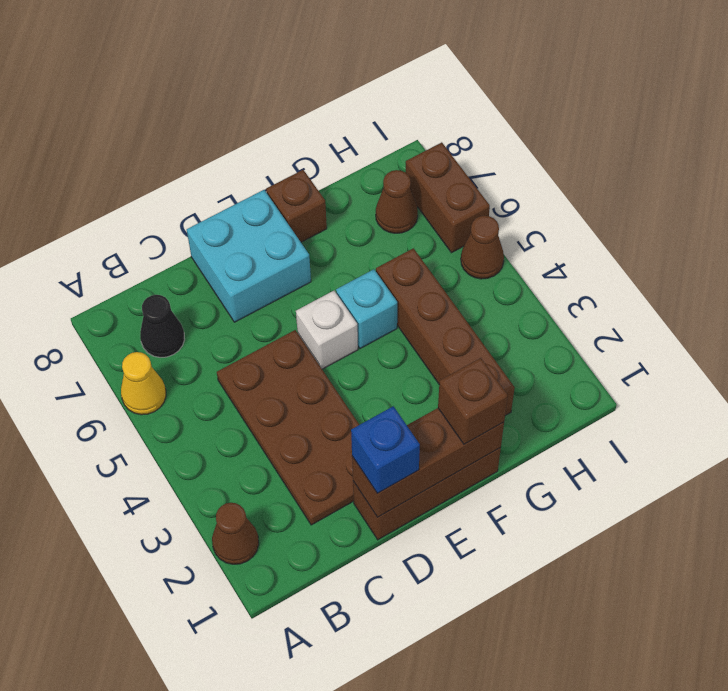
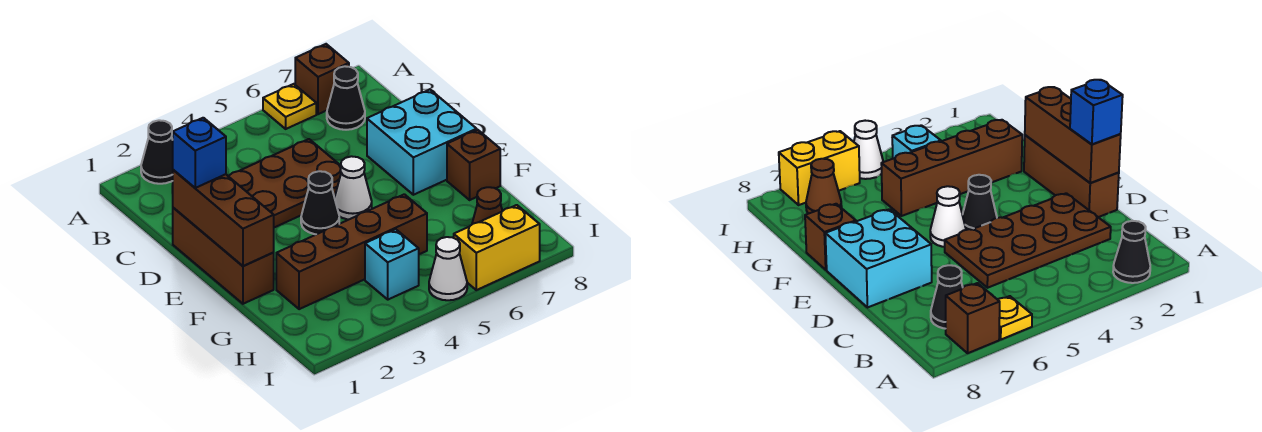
brown cone A2 level 1 -> black cone A2 level 1
yellow cone A6 level 1 -> yellow plate A6 level 1
none -> black cone E4 level 1
white brick E5 level 1 -> white cone E5 level 1
brown brick F1 level 3 -> brown brick A7 level 1
cyan brick F5 level 1 -> cyan brick H4 level 1
brown cone I5 level 1 -> white cone I5 level 1
brown brick I6:I7 level 1 -> yellow brick I6:I7 level 1

